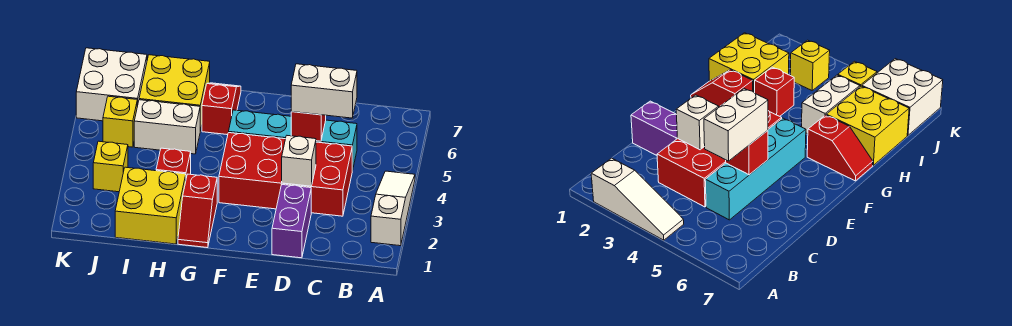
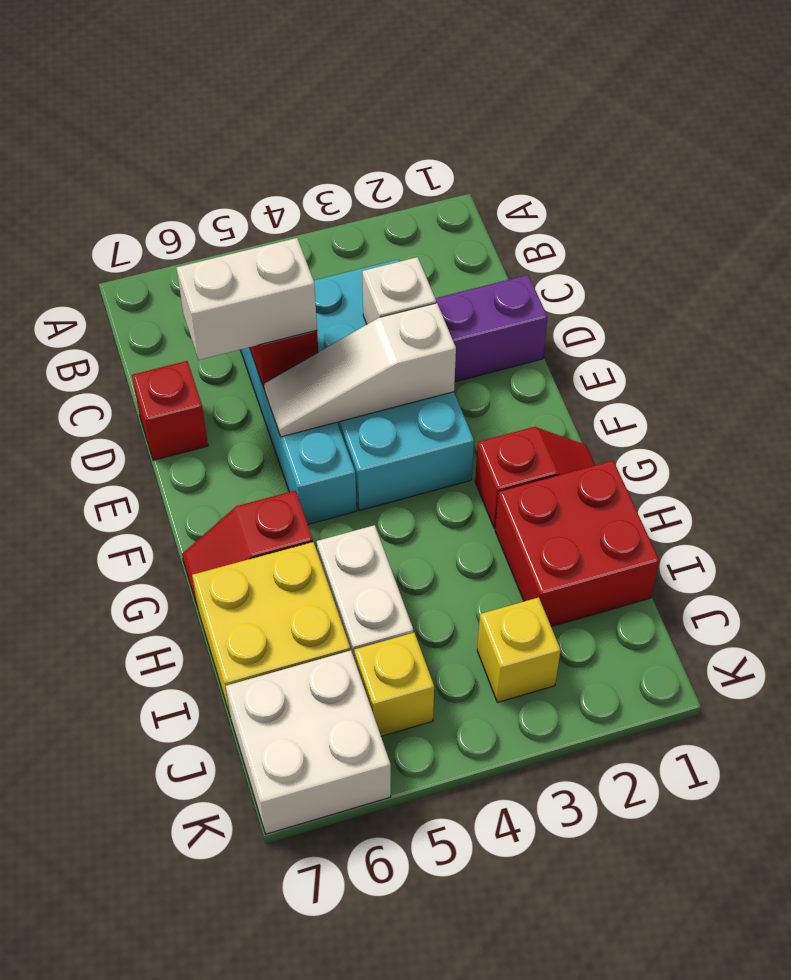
white slope A2:A4 level 1 top 2 -> white slope E3:E5 level 2 top 3
red brick C3:F4 level 1 -> cyan brick C3:F4 level 1
white brick C5:D5 level 3 -> white brick D5:D6 level 3
yellow brick H1:I2 level 1 -> red brick H1:I2 level 1
red brick H3 level 1 -> red brick D7 level 1

